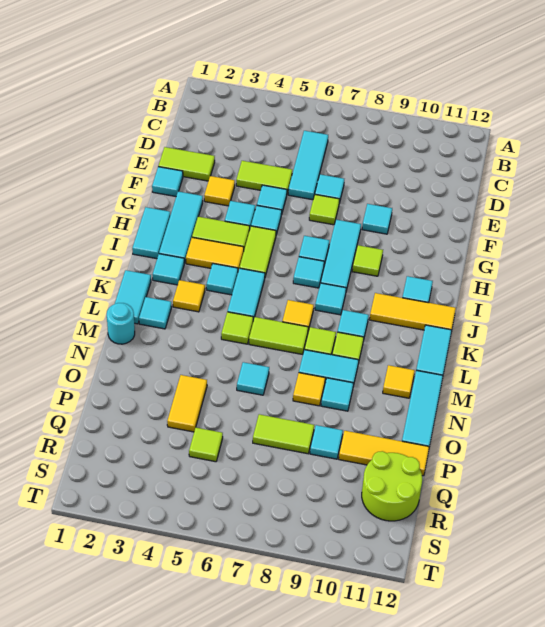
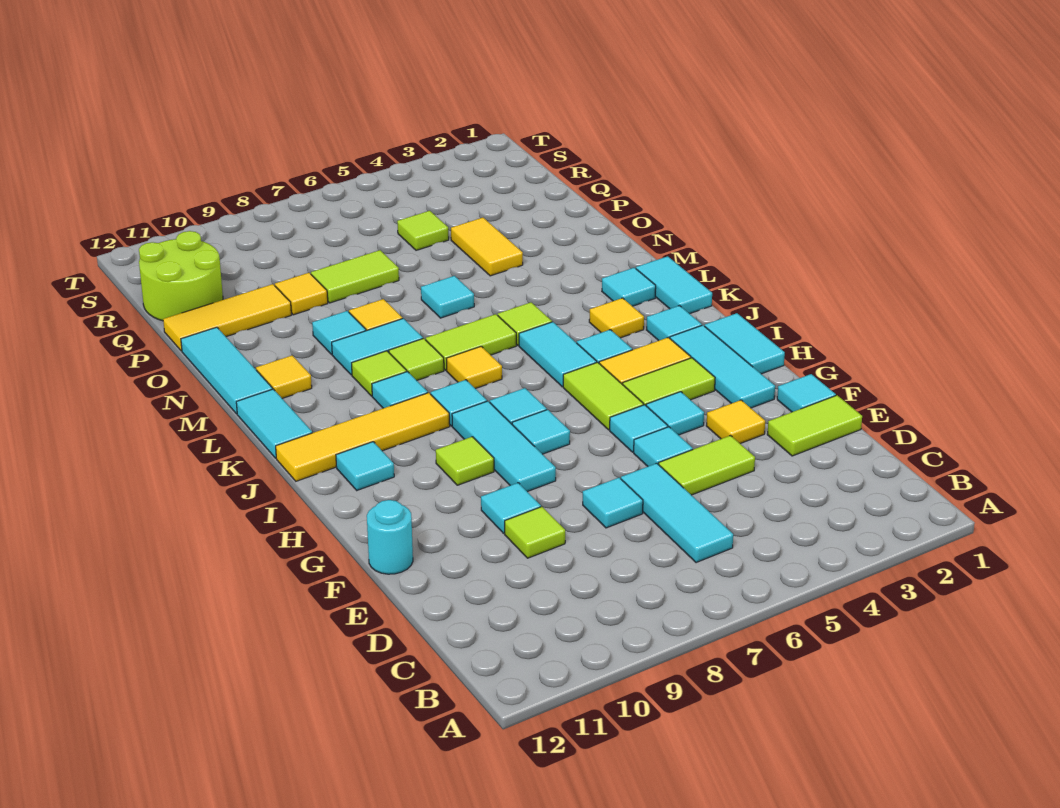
lime tile F7 level 1 -> lime tile E9 level 1
yellow tile J10:J12 level 1 -> yellow tile J9:J12 level 1
cyan round brick M1 level 1 -> cyan round brick F12 level 1
cyan tile P9 level 1 -> yellow tile P9 level 1

